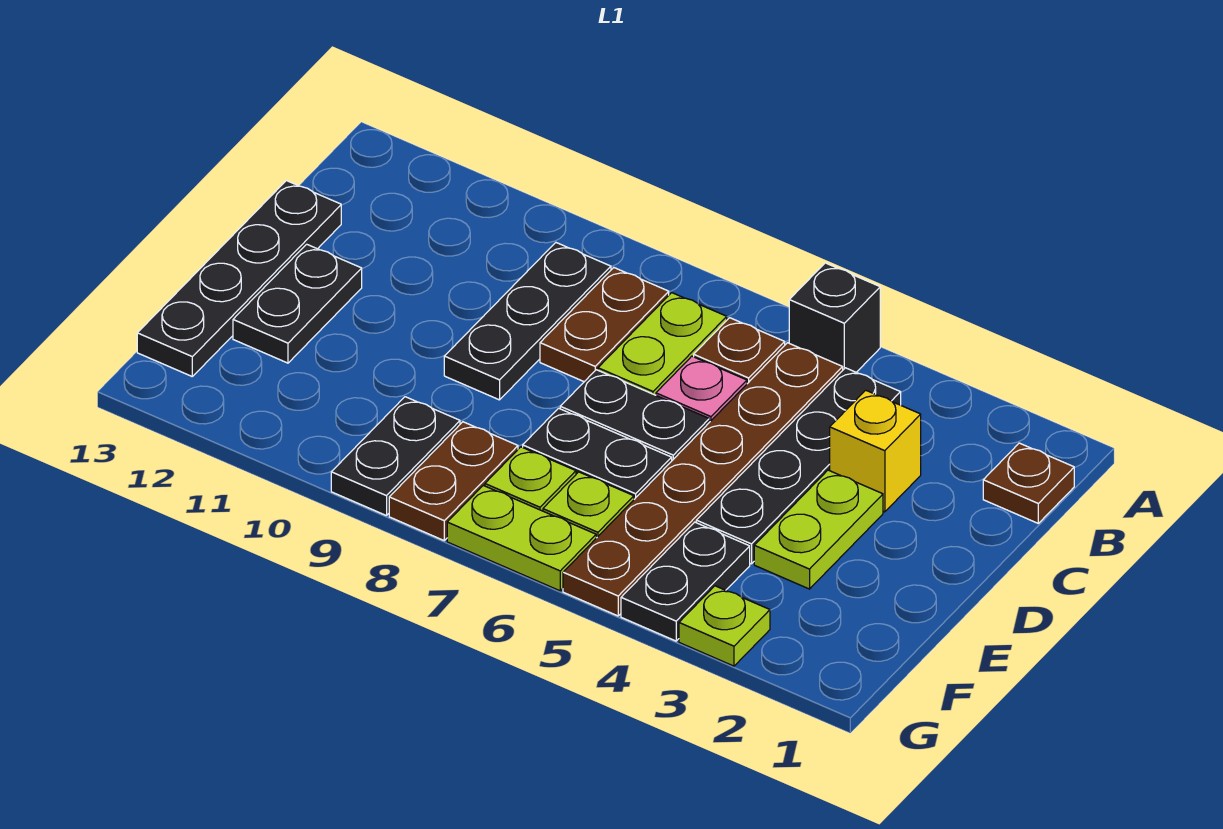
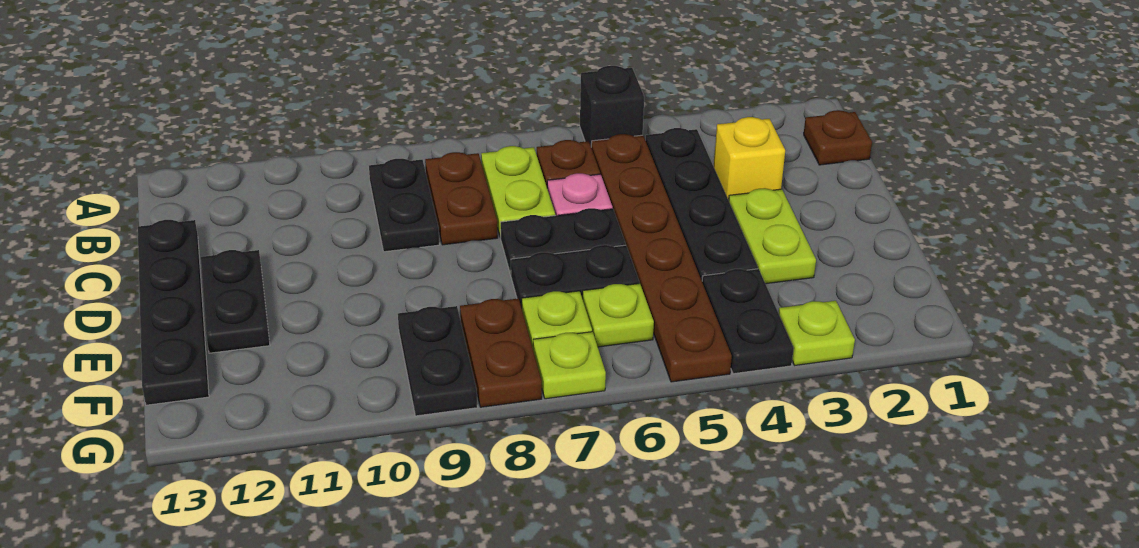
black plate B9:D9 level 1 -> black plate B9:C9 level 1
lime plate G6:G7 level 1 -> lime plate G7 level 1

